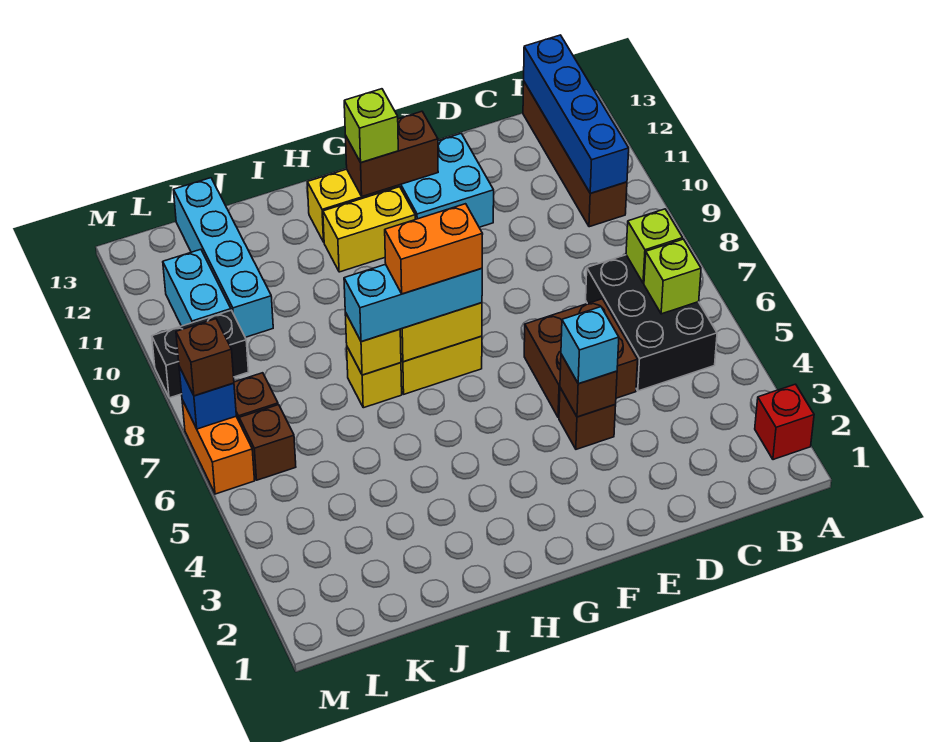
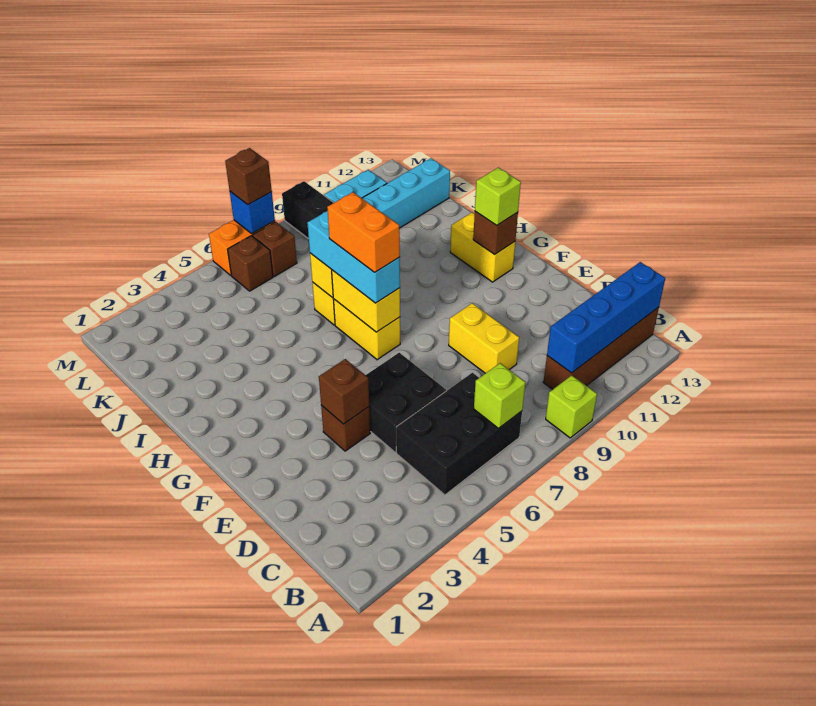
red brick A2 level 1 -> none
lime brick B6 level 2 -> lime brick A9 level 1
brown brick D5:E6 level 1 -> black brick D5:E6 level 1
cyan brick E4 level 3 -> none
cyan brick E11:F12 level 1 -> none
brown brick F12:G12 level 2 -> brown brick G12 level 2
yellow brick G11:H11 level 1 -> yellow brick D9:E9 level 1

